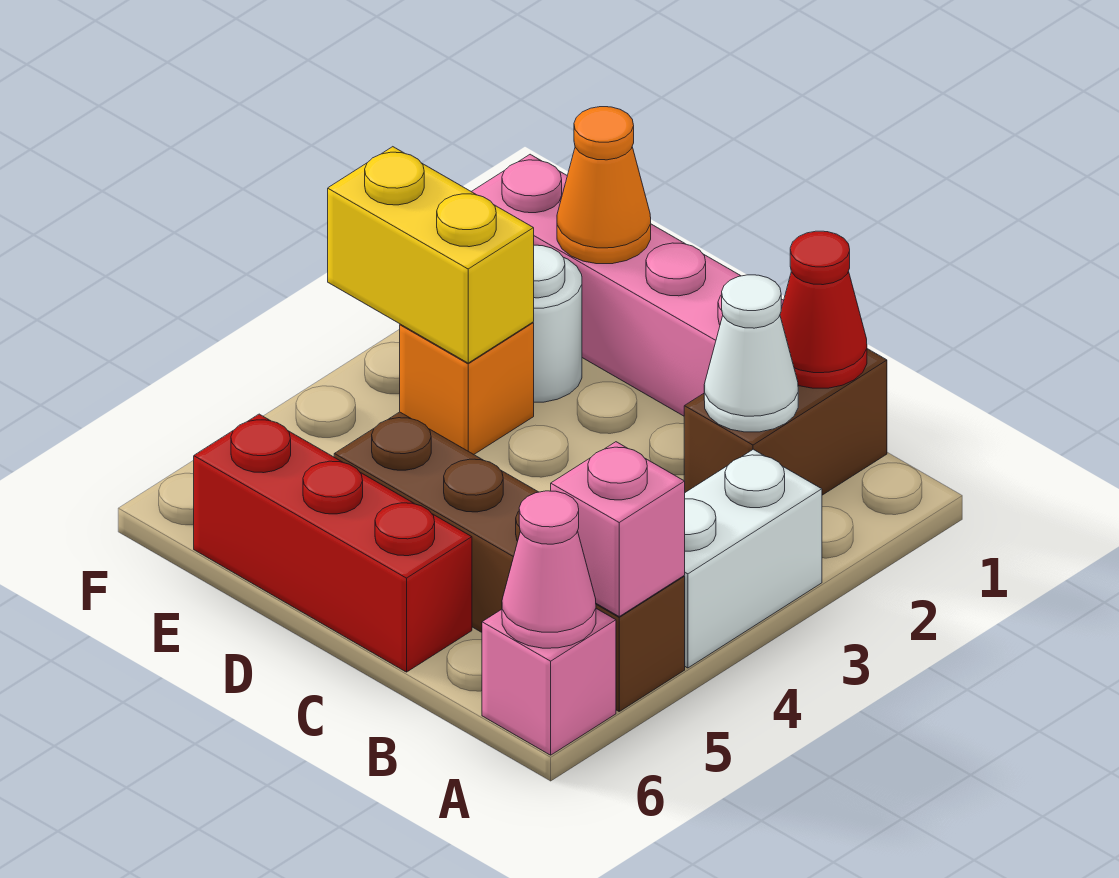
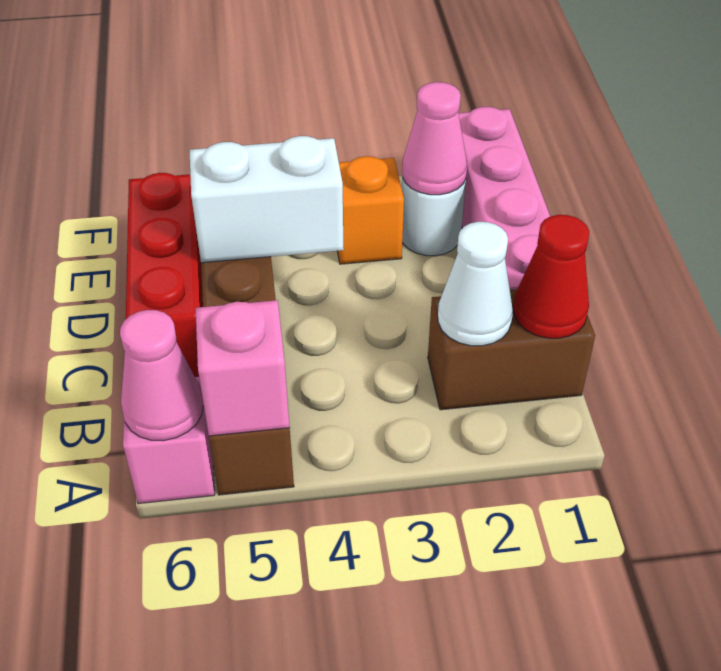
white brick A3:A4 level 1 -> white brick D4:D5 level 2
orange cone E1 level 2 -> none
none -> pink cone E2 level 2
yellow brick E3:F3 level 2 -> none

